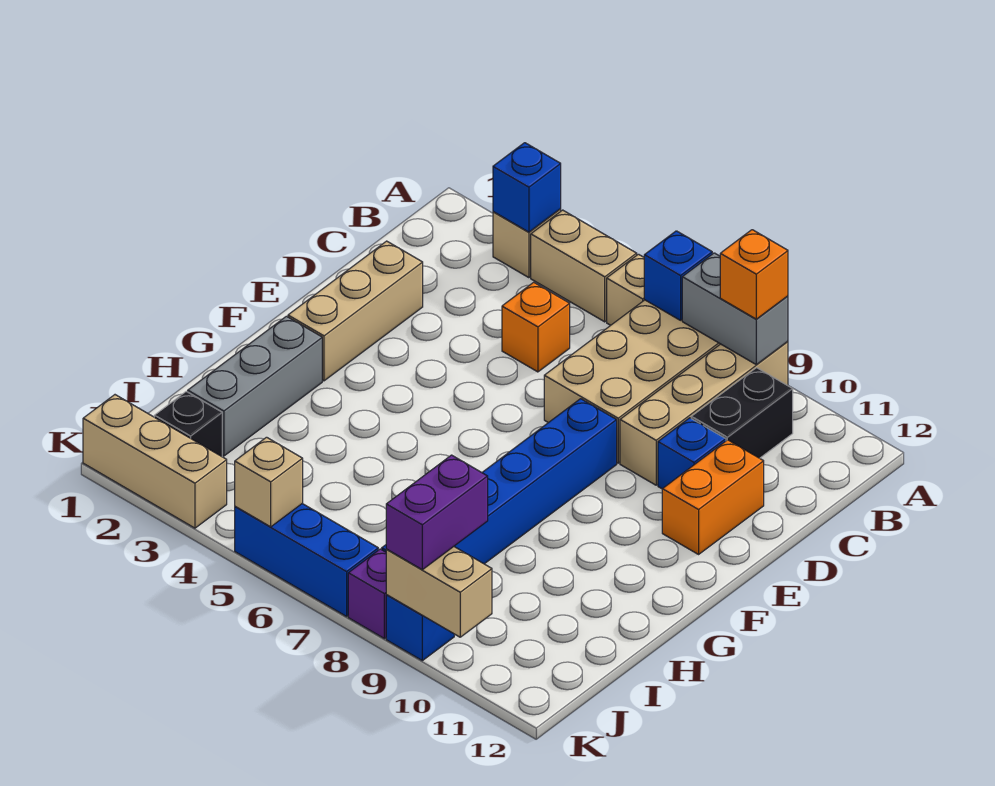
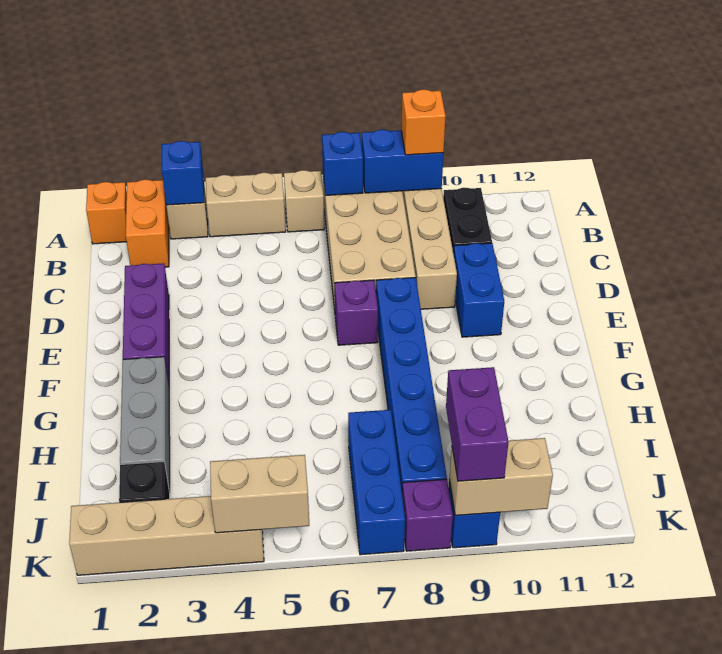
grey brick A8:A9 level 2 -> blue brick A8:A9 level 2
orange brick C5 level 1 -> orange brick A1 level 1
tan brick D2:F2 level 1 -> purple brick D2:F2 level 1
blue brick D10 level 1 -> blue brick D10:E10 level 1
orange brick D11:E11 level 1 -> orange brick A2:B2 level 1
none -> purple brick E7 level 1
tan brick K1:K3 level 1 -> tan brick K1:K4 level 1
blue brick K5:K7 level 1 -> blue brick I7:K7 level 1
tan brick K5 level 2 -> tan brick K4:K5 level 2

